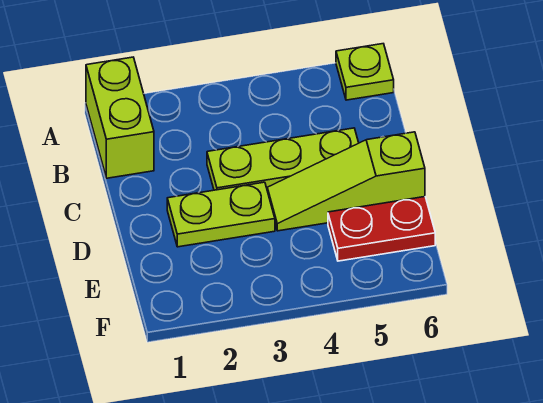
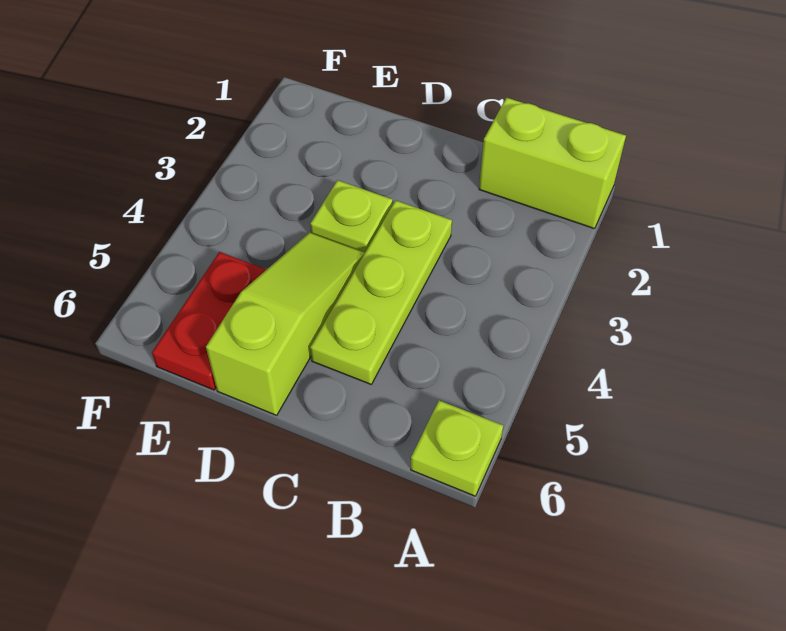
lime plate D2:D3 level 1 -> lime plate D3 level 1

